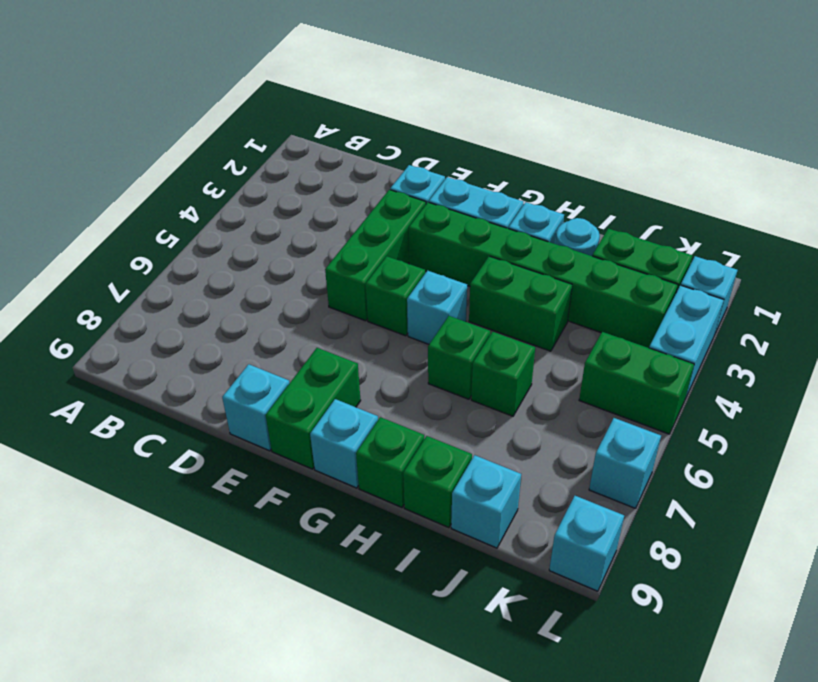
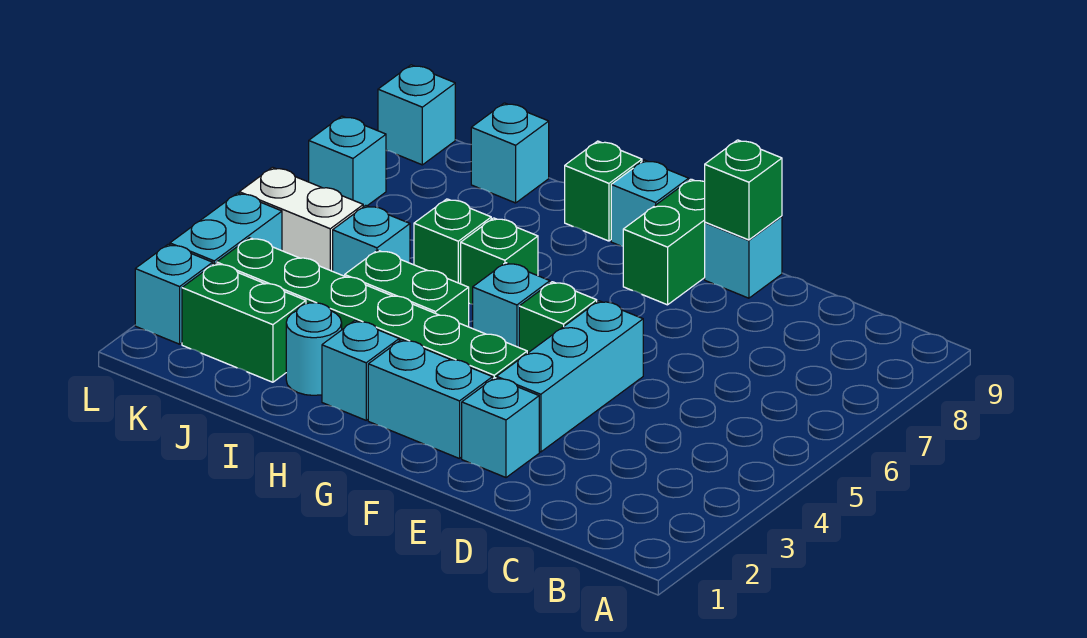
green brick E3:E5 level 1 -> cyan brick E3:E5 level 1
green brick I9 level 1 -> green brick E9 level 2
none -> cyan brick J5 level 1
green brick K5:L5 level 1 -> white brick K5:L5 level 1

